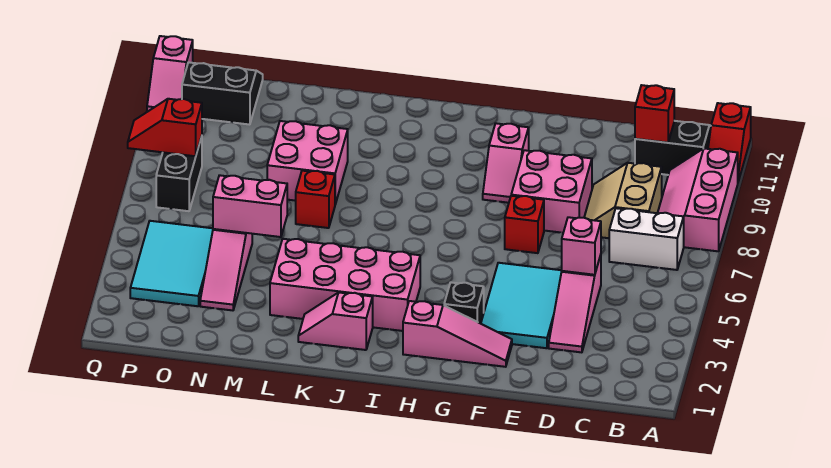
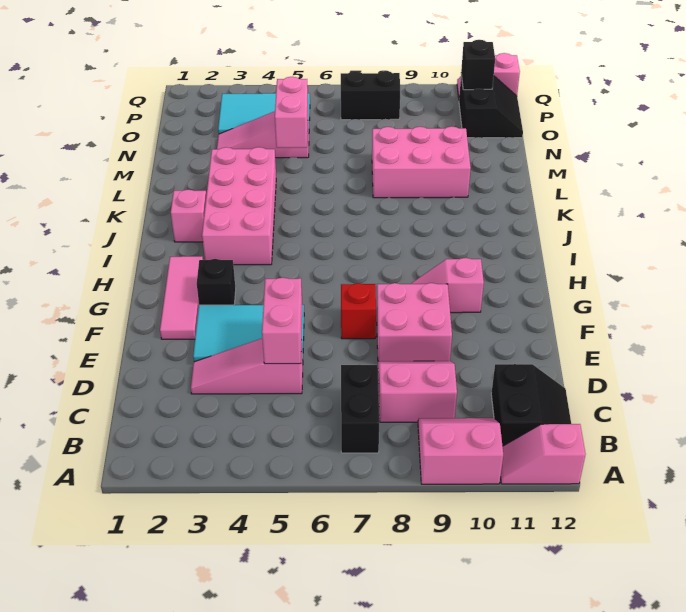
pink slope A8:B10 level 1 top A -> pink slope A9:B10 level 1 top A
red slope A11:A12 level 1 top 12 -> pink slope A11:A12 level 1 top 12
white brick B7:C7 level 1 -> black brick B7:C7 level 1
tan slope C8:D9 level 1 top C -> pink slope C8:D9 level 1 top C
red brick C11 level 2 -> none
pink brick D5 level 2 -> pink brick D5:E5 level 2
pink slope F2:H2 level 1 top H -> pink tile F2:H2 level 1
red brick L7 level 1 -> none
pink brick L8:M9 level 1 -> pink brick L8:M10 level 1
red slope P8:Q8 level 2 top P -> none
none -> black brick P11 level 2

